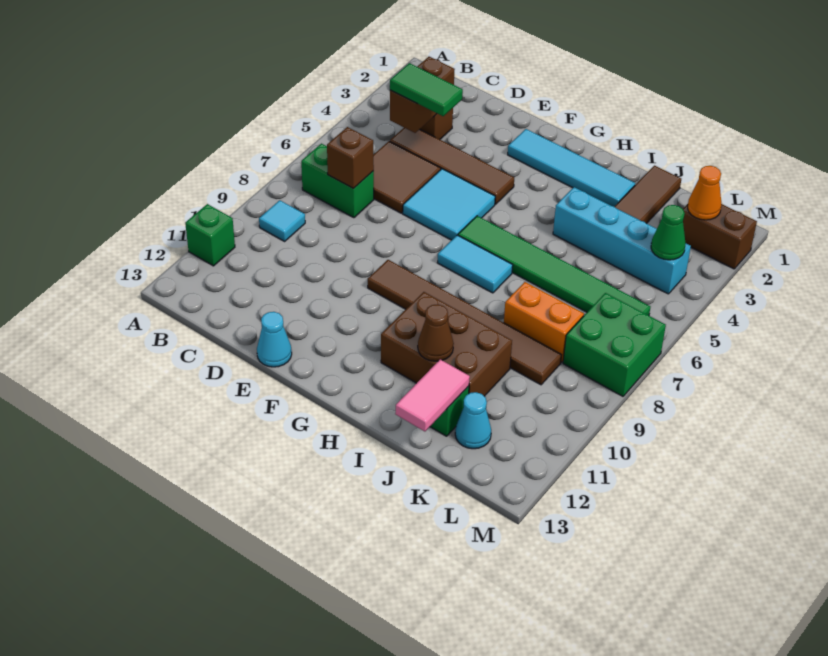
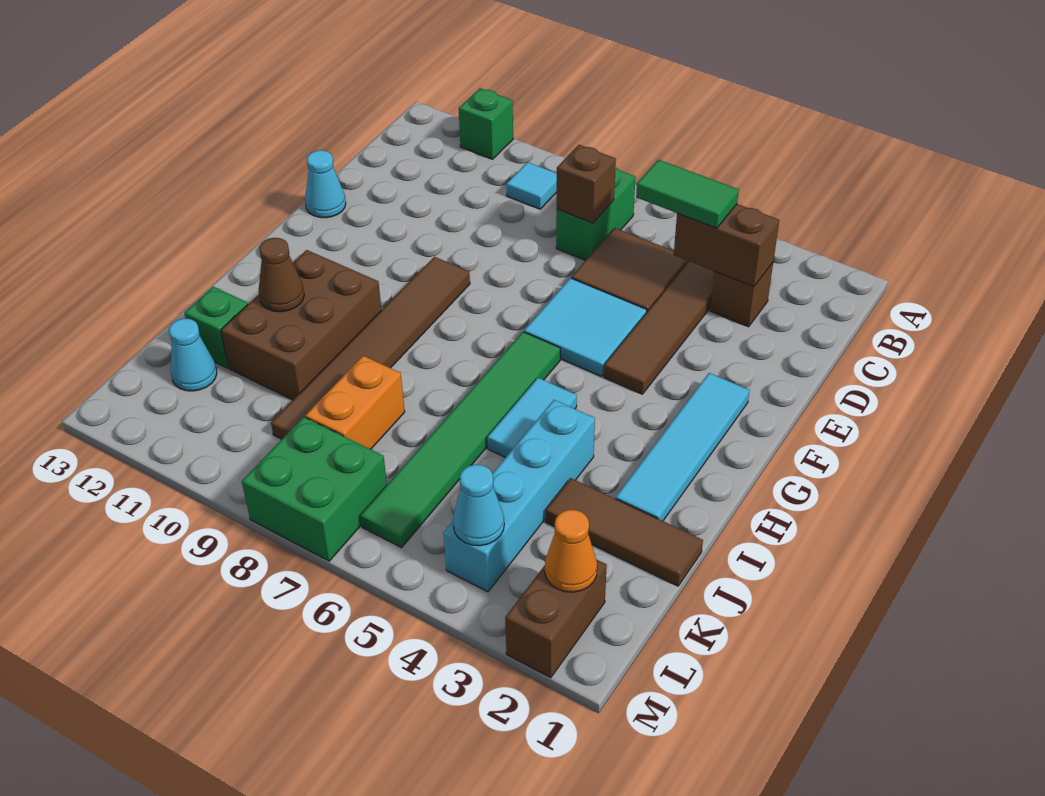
green tile C4:D4 level 3 -> green tile C4:C5 level 3
cyan tile G7:H7 level 1 -> cyan tile H5:I5 level 1
pink tile J12:J13 level 2 -> none
green cone L4 level 2 -> cyan cone L4 level 2

